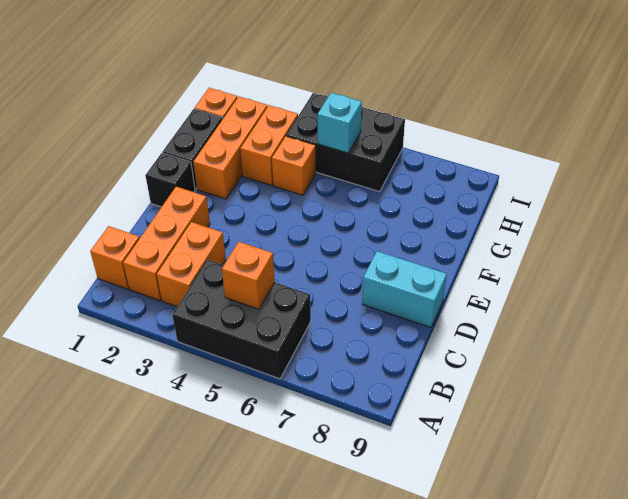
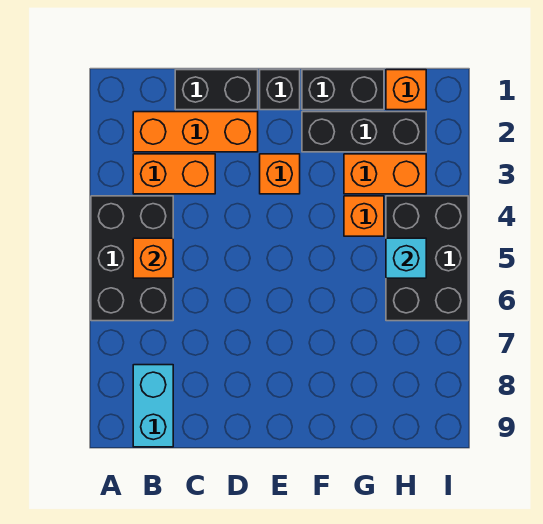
orange brick B1 level 1 -> orange brick E3 level 1
none -> black brick C1:D1 level 1
cyan brick D8:D9 level 1 -> cyan brick B8:B9 level 1
orange brick F2:H2 level 1 -> black brick F2:H2 level 1

